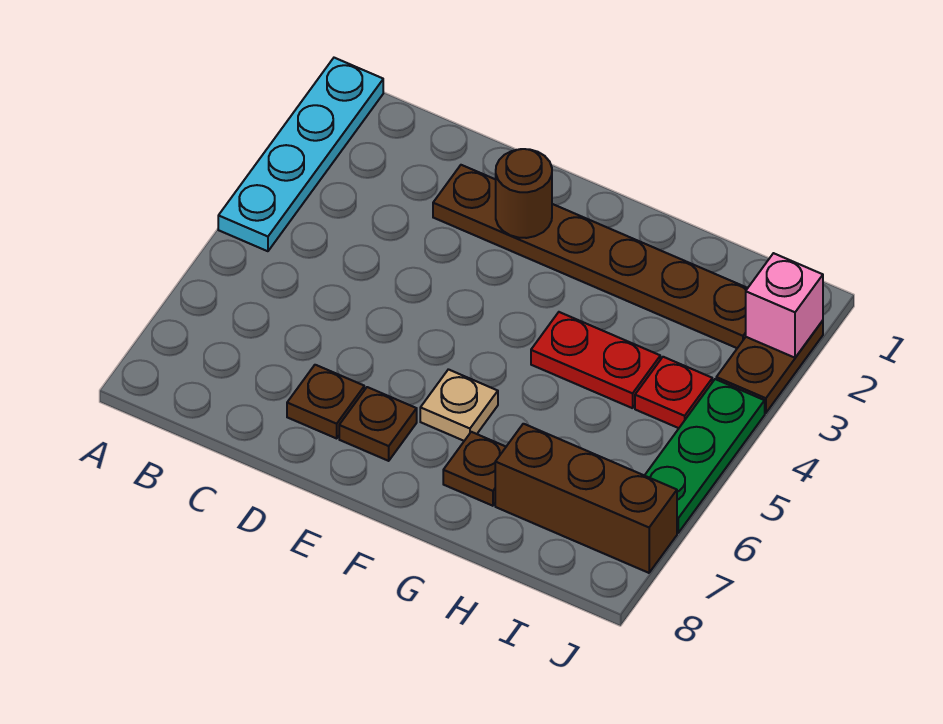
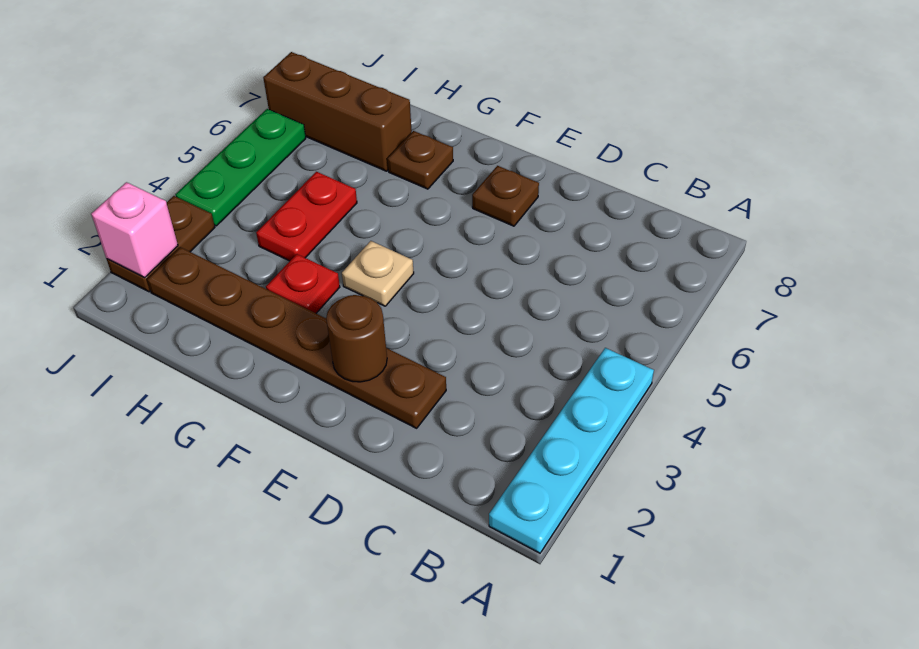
brown plate D7 level 1 -> none
tan plate F6 level 1 -> tan plate F4 level 1
red plate G4:H4 level 1 -> red plate H4:H5 level 1
red plate I4 level 1 -> red plate G3 level 1

